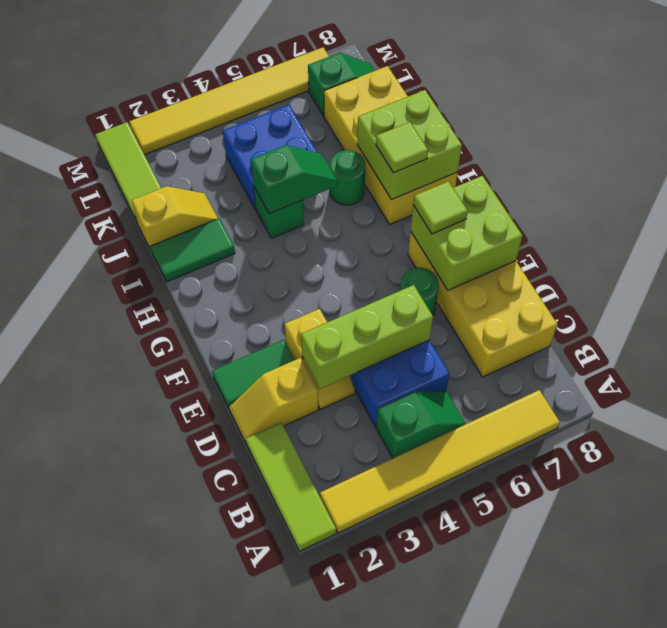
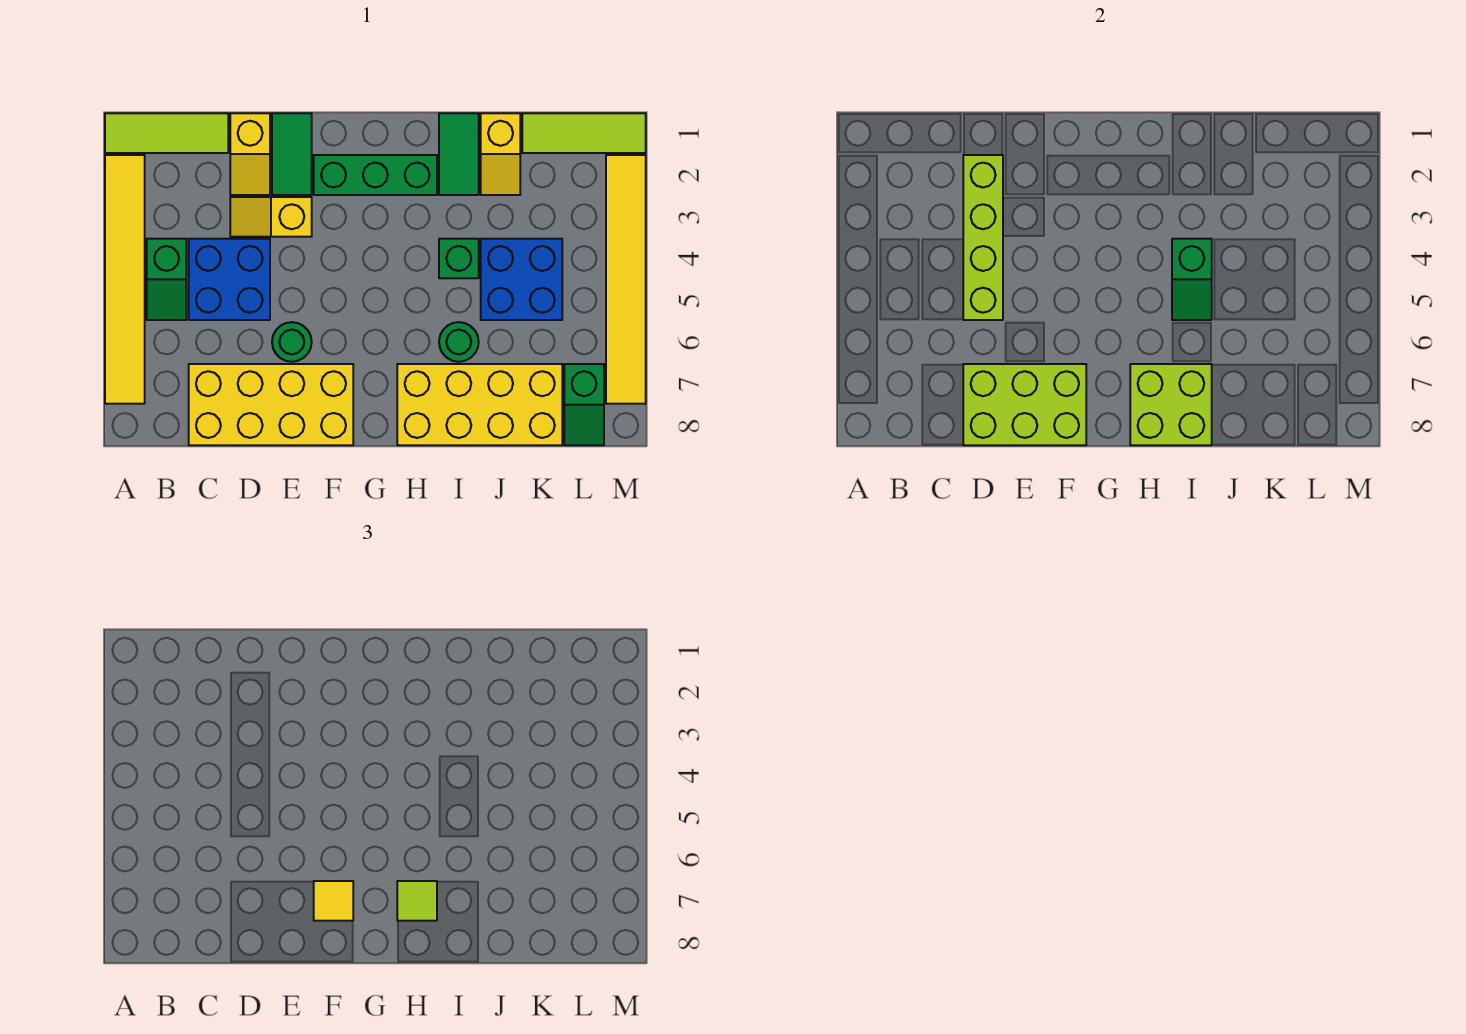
yellow slope D1:D2 level 1 top 2 -> yellow slope D1:D2 level 1 top 1
lime brick D3:D5 level 2 -> lime brick D2:D5 level 2
lime brick E7:F8 level 2 -> lime brick D7:F8 level 2
none -> green brick F2:H2 level 1
lime tile F7 level 3 -> yellow tile F7 level 3

